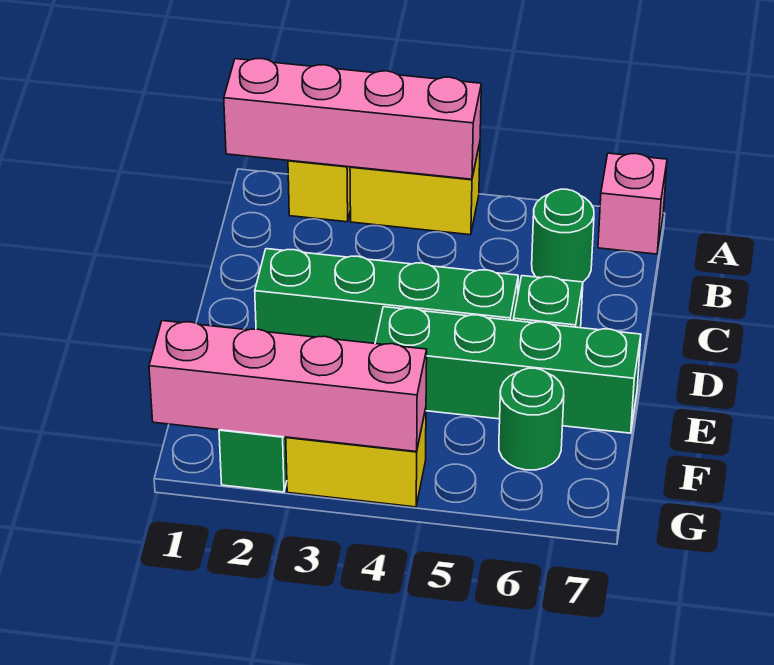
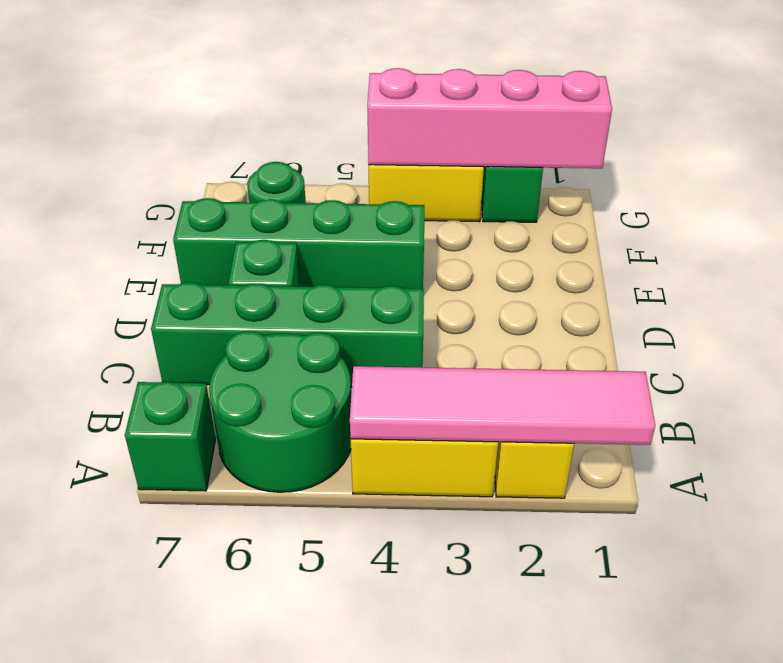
pink brick A1:A4 level 2 -> pink tile A1:A4 level 2
pink brick A7 level 1 -> green brick A7 level 1
green round brick B6 level 1 -> green round brick A5:B6 level 1
green brick D2:D5 level 1 -> green brick C4:C7 level 1

